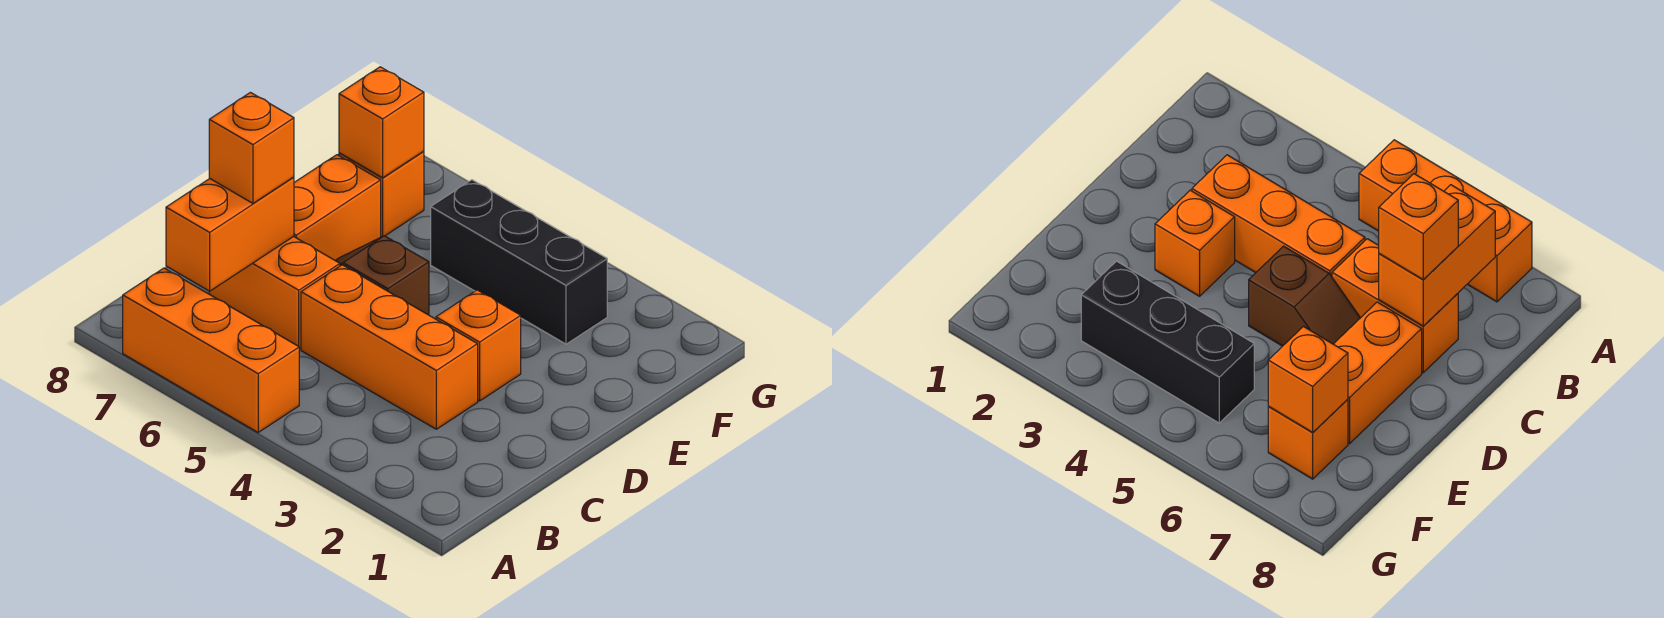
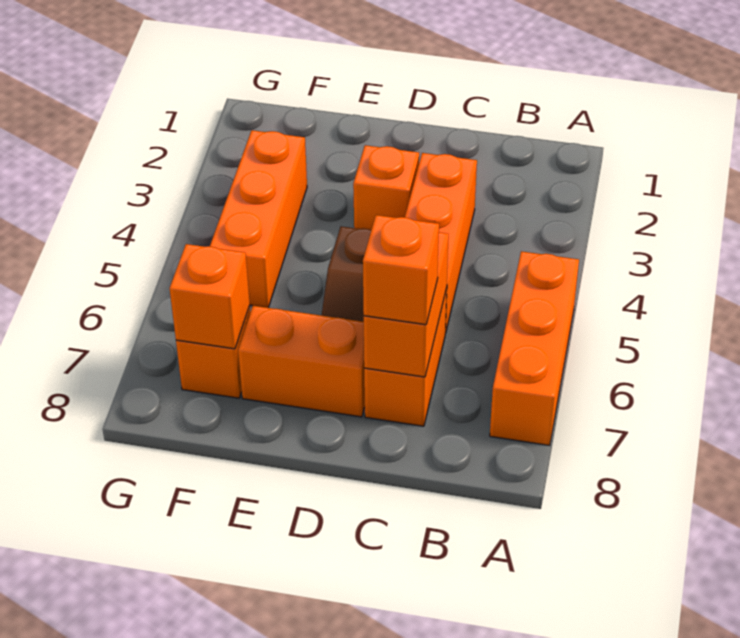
orange brick B7:C7 level 2 -> orange brick C6:C7 level 2
black brick F3:F5 level 1 -> orange brick F3:F5 level 1

